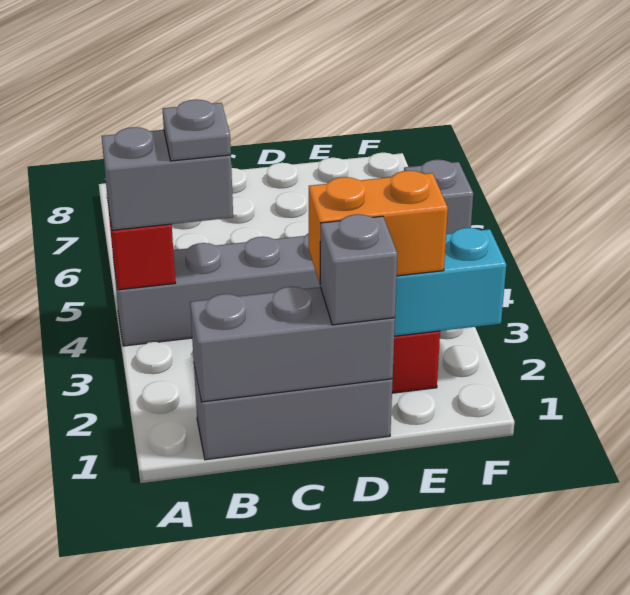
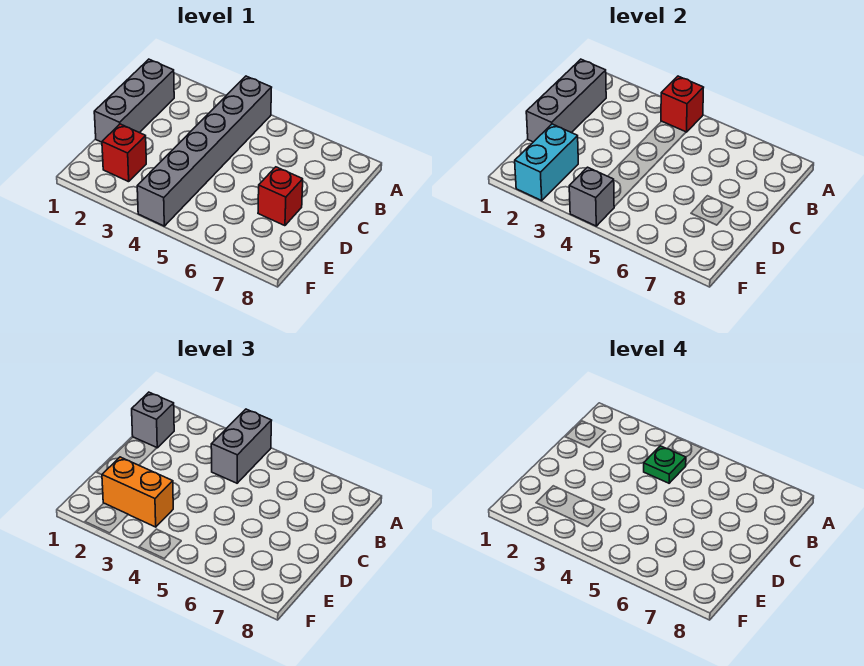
grey plate B4 level 4 -> green plate B4 level 4
grey brick D1 level 3 -> grey brick B1 level 3
orange brick D2:E2 level 3 -> orange brick E2:E3 level 3
none -> red brick D7 level 1

